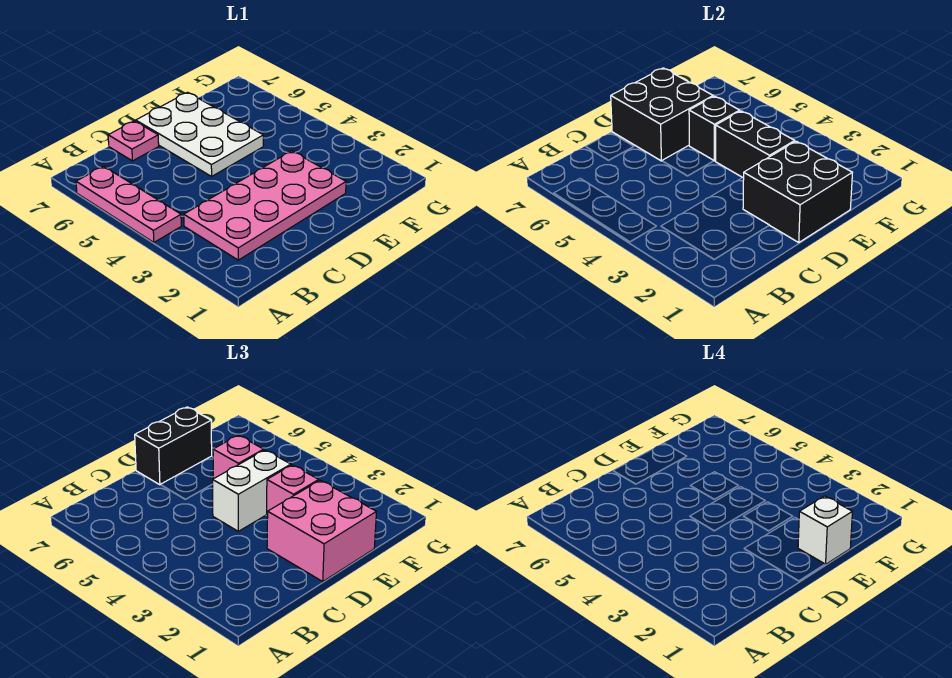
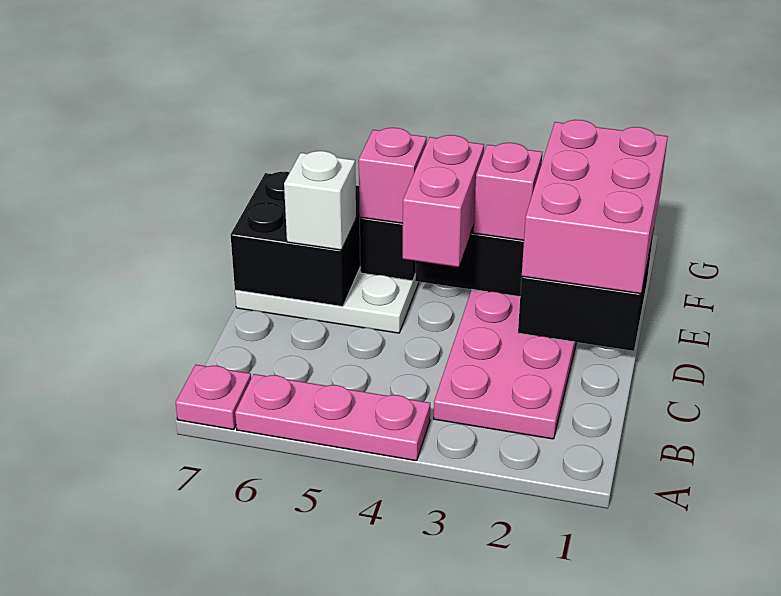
pink plate C7 level 1 -> pink plate A7 level 1
pink brick D1:E2 level 3 -> pink brick D1:F2 level 3
white brick D4:E4 level 3 -> pink brick D4:E4 level 3
black brick D7:E7 level 3 -> none
white brick E1 level 4 -> white brick D6 level 3

